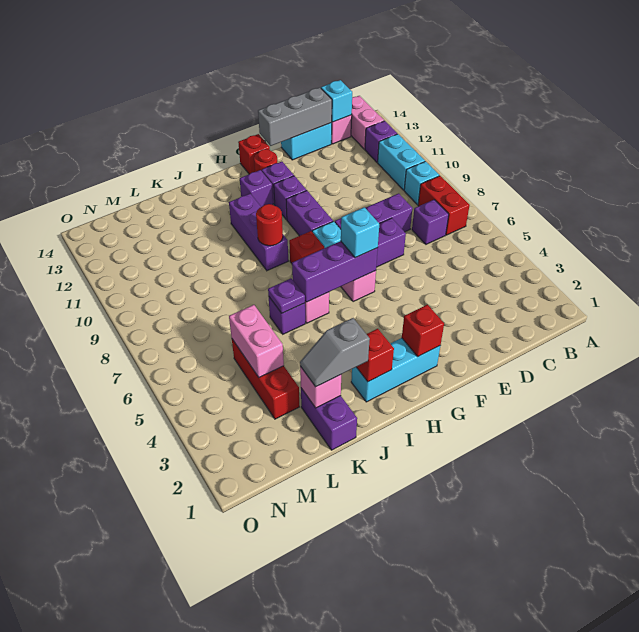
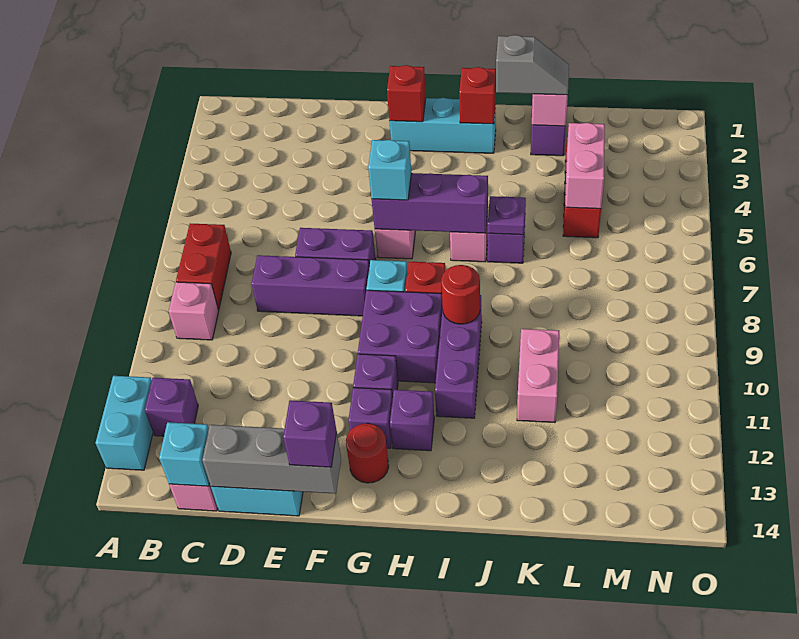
cyan brick B9 level 1 -> pink brick B9 level 1
cyan brick B10:B11 level 1 -> cyan brick A12:A13 level 1
pink brick B13:B14 level 1 -> pink brick K10:K11 level 1
purple brick C7 level 1 -> purple brick F14 level 3
purple brick G9:G10 level 1 -> purple brick G9:H10 level 1
red brick G14 level 1 -> none

